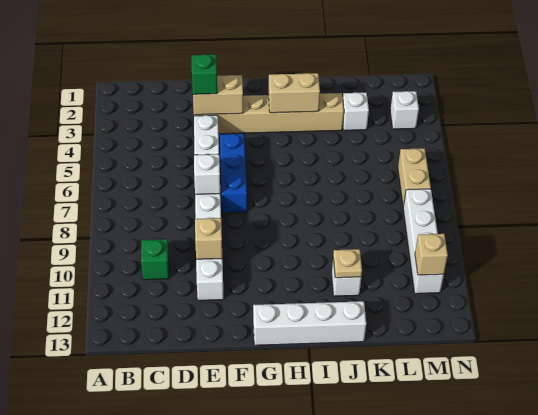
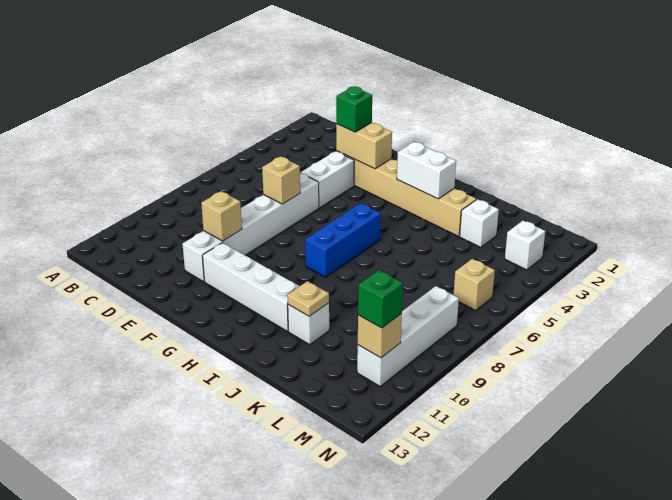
green brick C10 level 1 -> green brick M11 level 3
white brick E7 level 2 -> tan brick E7 level 2
blue brick F5:F7 level 1 -> blue brick H6:H8 level 1
white brick G13:J13 level 1 -> white brick F11:I11 level 1
tan brick H3:I3 level 2 -> white brick H3:I3 level 2
tan brick M6:M7 level 1 -> tan brick M6 level 1

